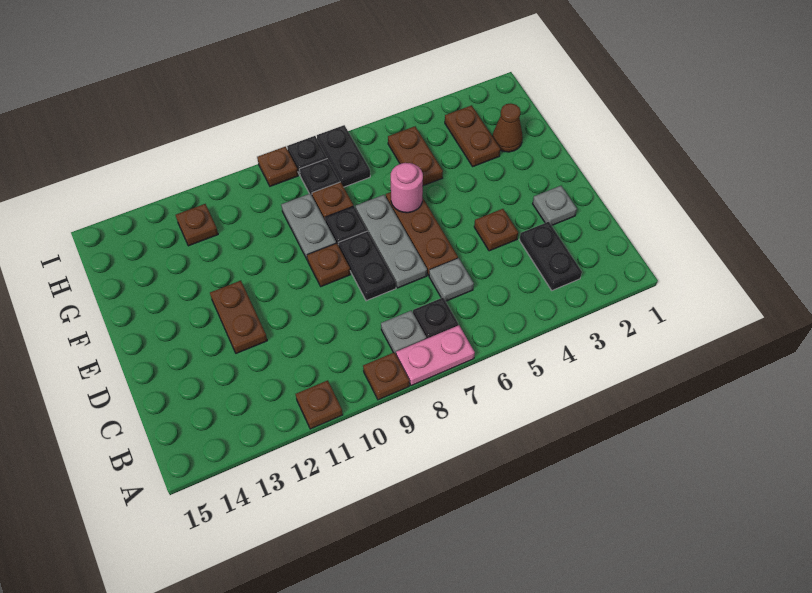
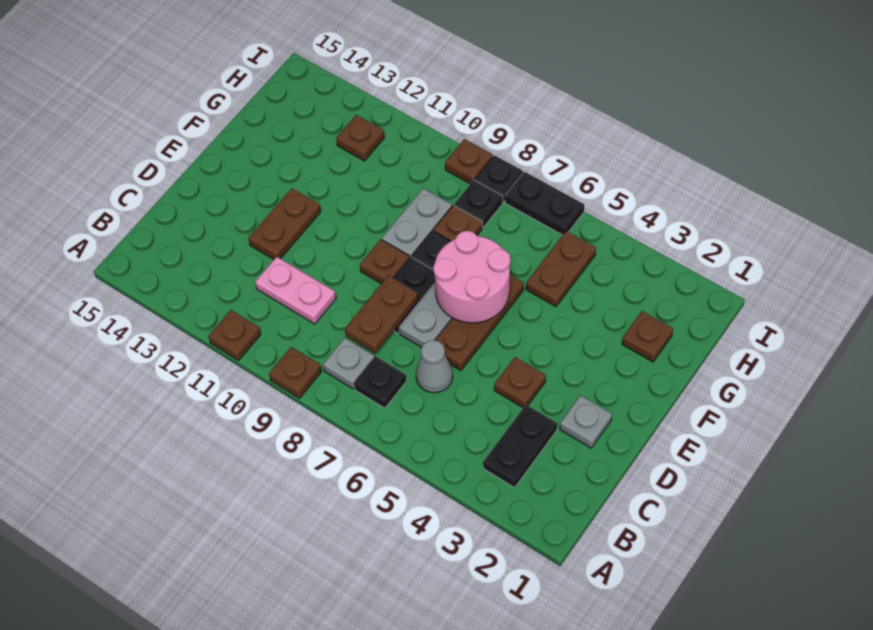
pink plate A7:A8 level 1 -> pink plate C10:C11 level 1
grey plate C6 level 1 -> grey cone C6 level 1
pink round brick F6 level 2 -> pink round brick E6:F7 level 2
brown cone G2 level 1 -> brown plate G2 level 1
brown plate G3:H3 level 1 -> brown plate C8:D8 level 2
black plate H7:I7 level 1 -> black plate I6:I7 level 1

